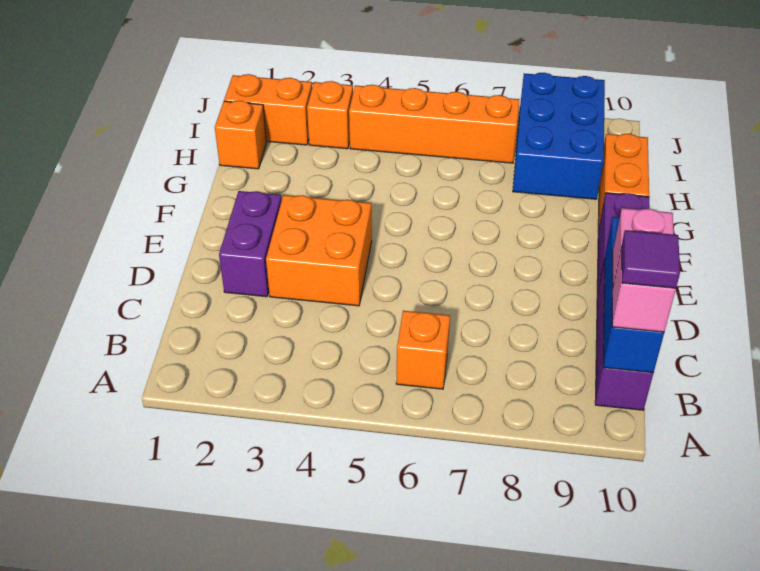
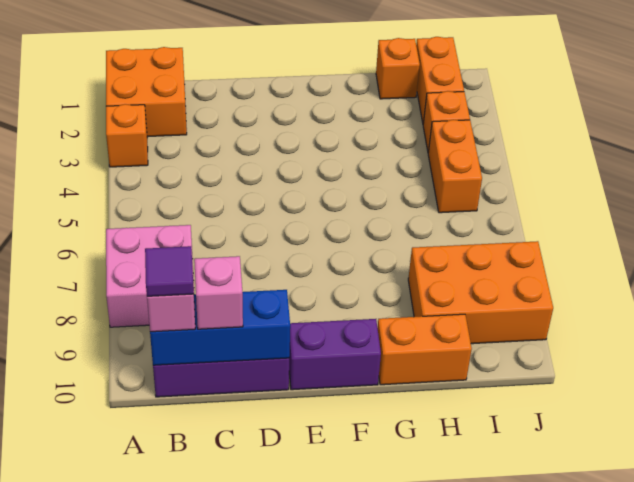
none -> pink brick A7:B8 level 1
orange brick B6 level 1 -> orange brick A3 level 1
purple brick D2:E2 level 1 -> none
orange brick D3:E4 level 1 -> orange brick A1:B2 level 1
blue brick H8:J9 level 1 -> orange brick H8:J9 level 1
orange brick I4:I7 level 1 -> orange brick I4:I5 level 1

